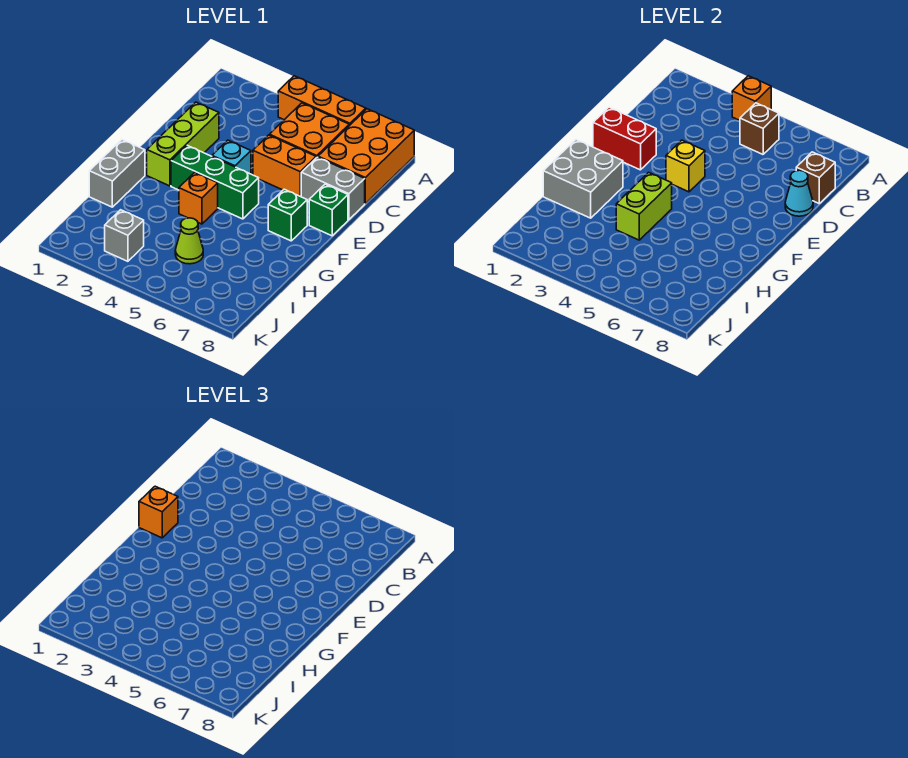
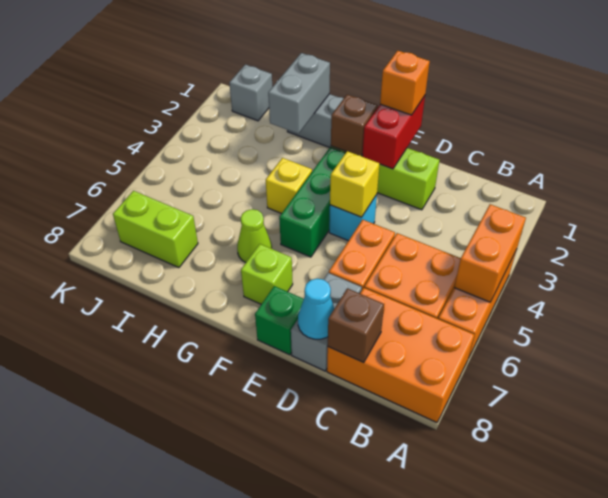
orange brick A4 level 2 -> orange brick A4:A5 level 2
brown brick B5 level 2 -> brown brick F2 level 2
green brick F7 level 1 -> lime brick F7 level 1
grey brick G1:H2 level 2 -> grey brick H1:H2 level 2
orange brick G4 level 1 -> yellow brick G4 level 1
lime brick G4:H4 level 2 -> lime brick I7:J7 level 1
lime cone I5 level 1 -> lime cone G6 level 1
grey brick J3 level 1 -> grey brick J1 level 1

